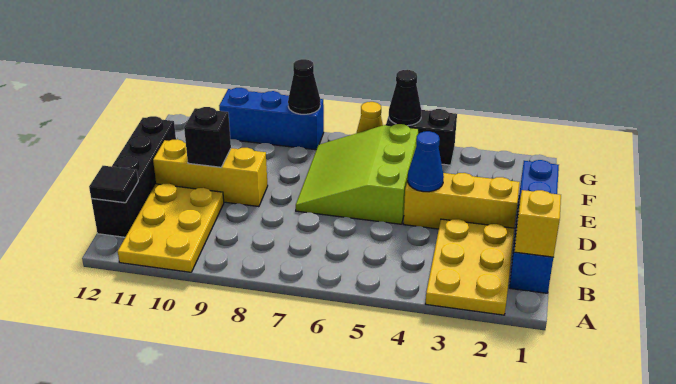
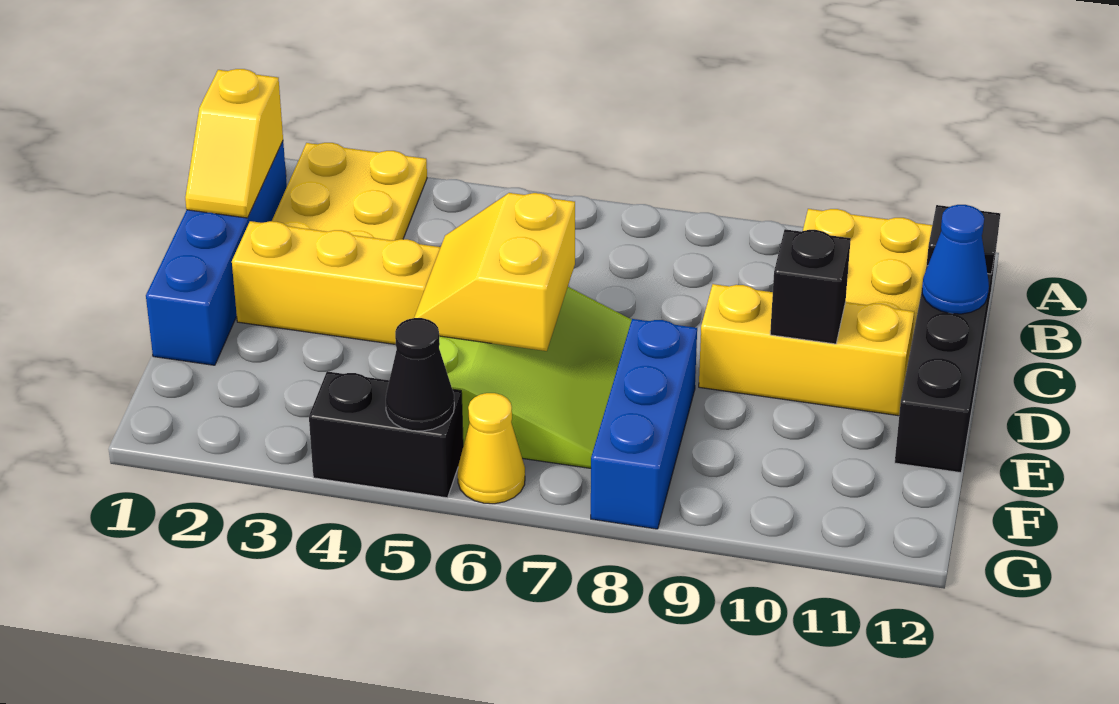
blue cone D4 level 2 -> blue cone C12 level 2
none -> yellow slope D5:E6 level 2 top 6
blue brick G8:G10 level 1 -> blue brick E8:G8 level 1
black cone G8 level 2 -> none

